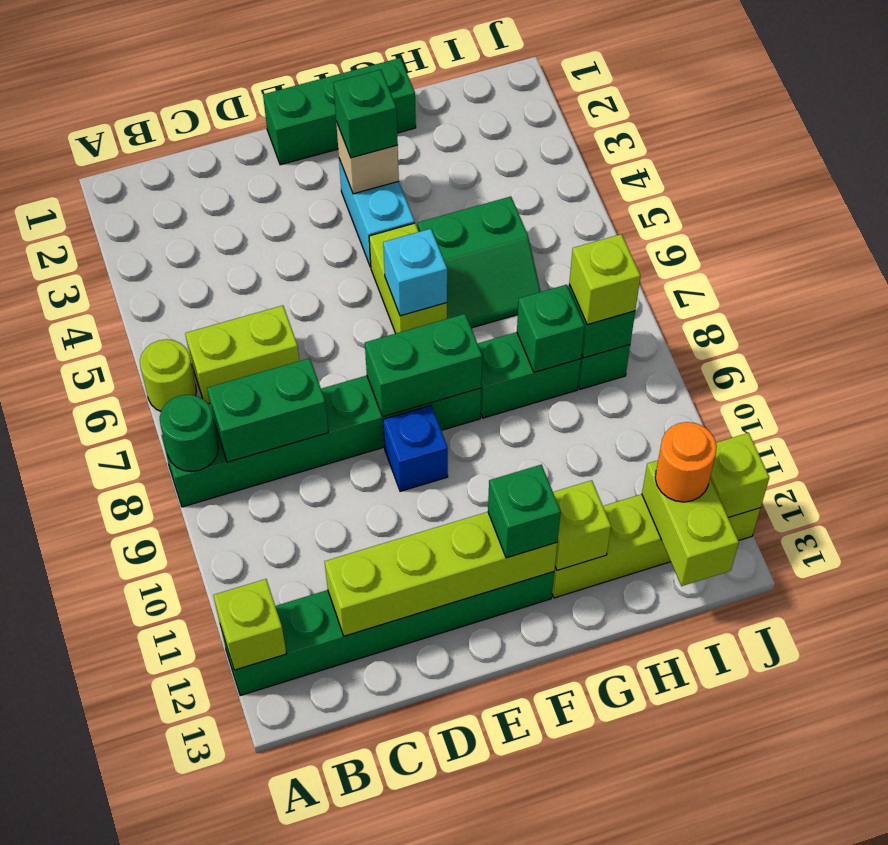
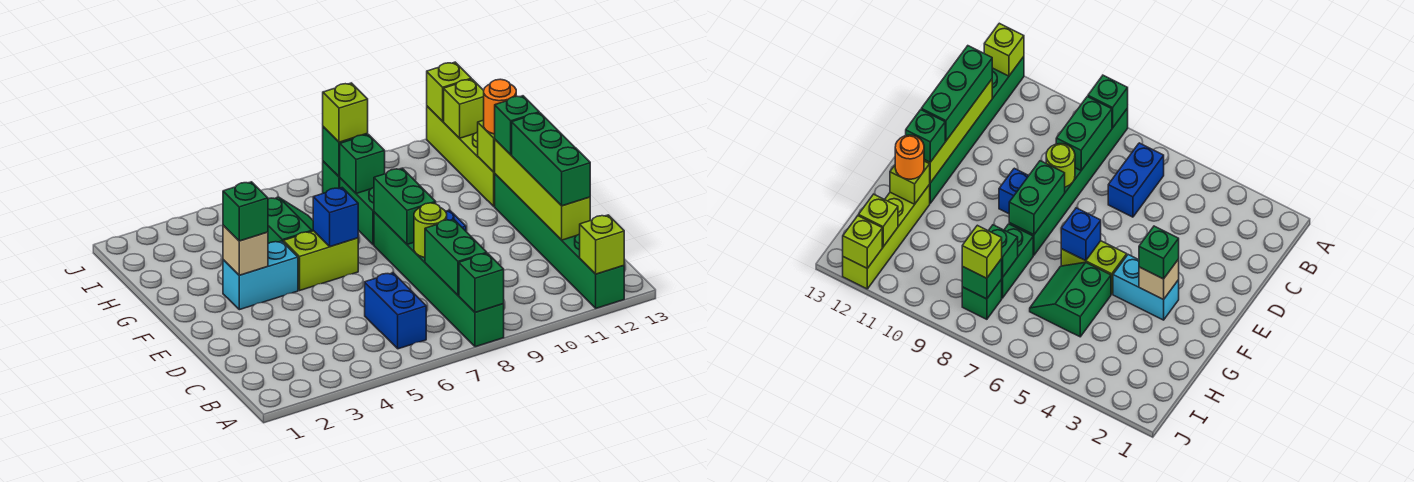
lime round brick A6 level 1 -> lime round brick D8 level 2
green round brick A8 level 2 -> green brick A8 level 2
lime brick B6:C6 level 1 -> blue brick B6:C6 level 1
green brick E1:G1 level 1 -> green brick C12:E12 level 3
cyan brick F6 level 2 -> blue brick F6 level 2
lime brick I12:I13 level 2 -> lime brick I12 level 2
orange round brick I12 level 3 -> orange round brick G12 level 3

